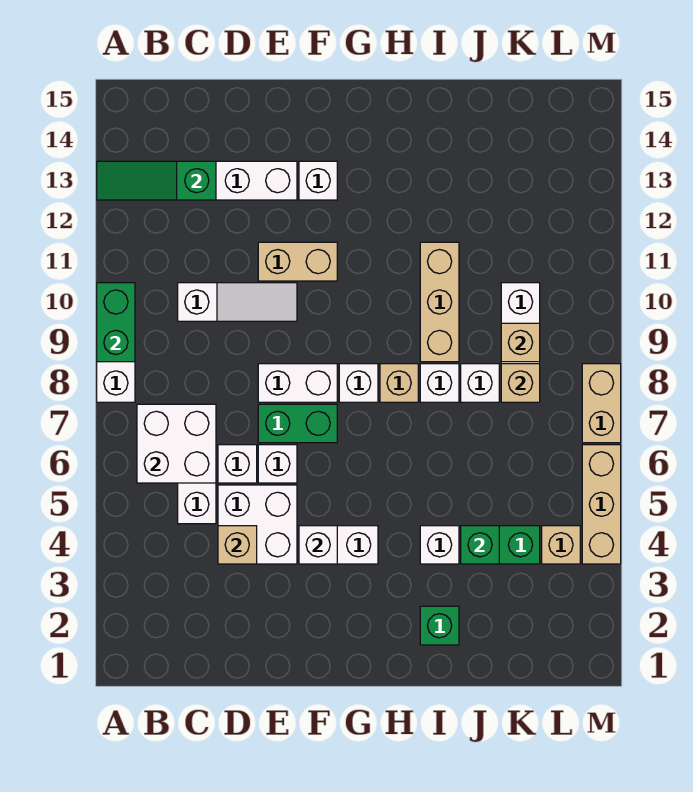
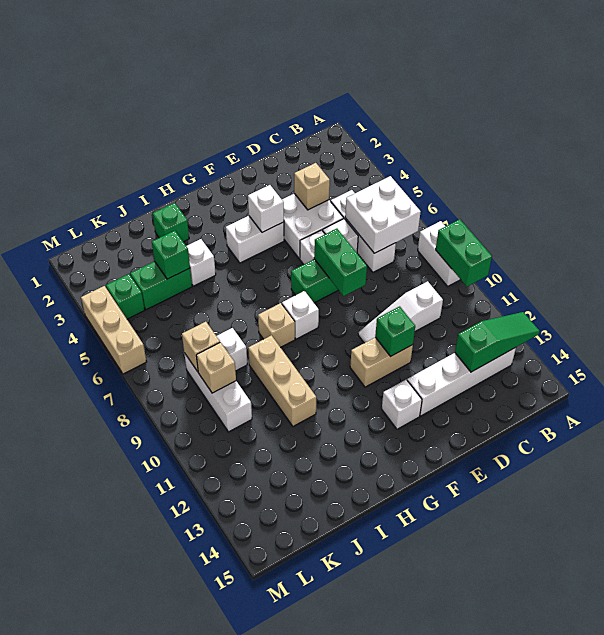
none -> green brick E7:E8 level 2
white brick E8:F8 level 1 -> none
none -> green brick E11 level 2
white brick I8 level 1 -> none
tan brick L4 level 1 -> green brick L4 level 1
tan brick M7:M8 level 1 -> none

